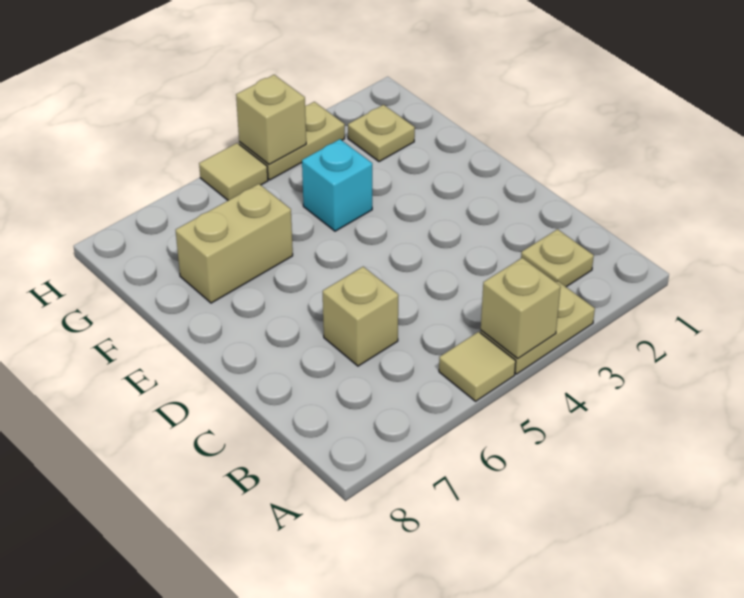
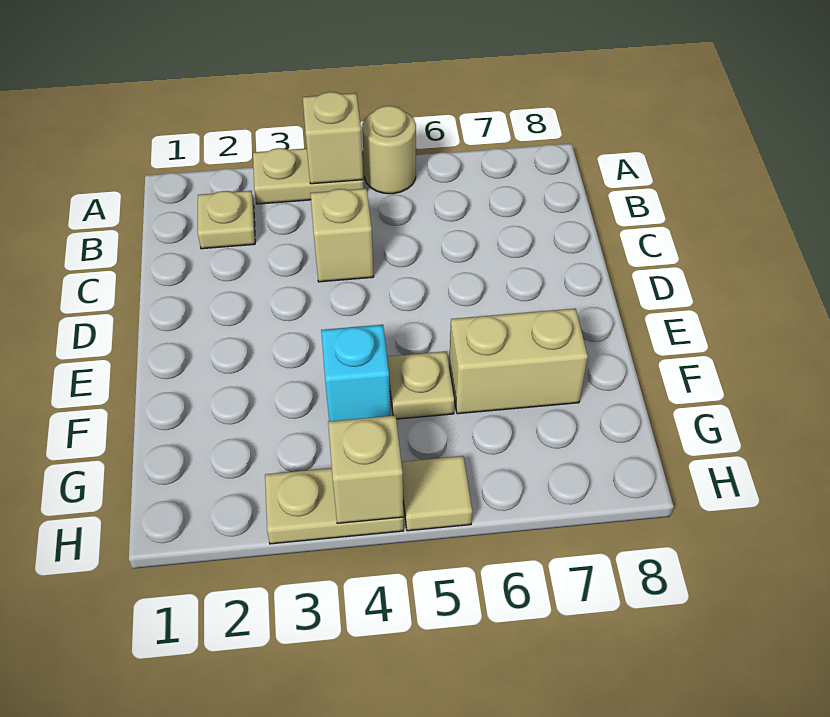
tan tile A5 level 1 -> tan round brick A5 level 1
tan brick C6 level 1 -> tan brick C4 level 1
tan plate G2 level 1 -> tan plate F5 level 1

